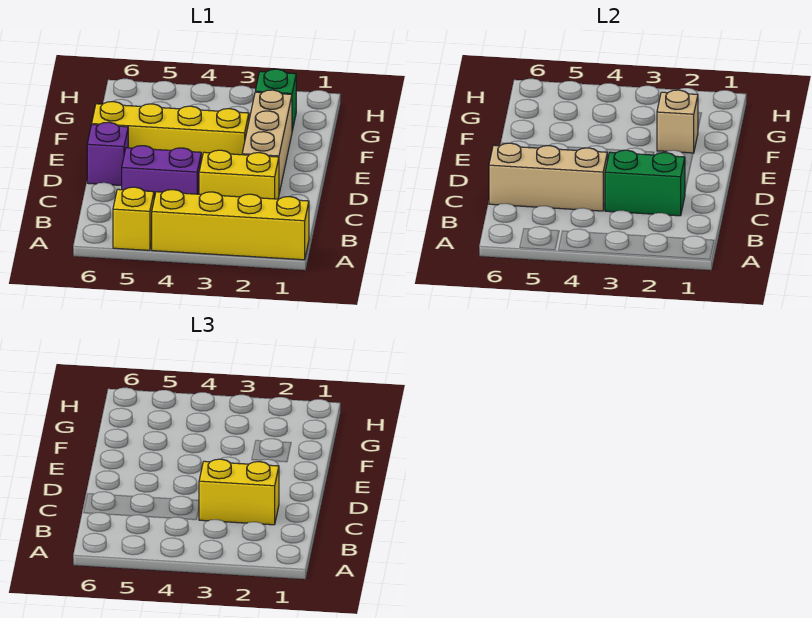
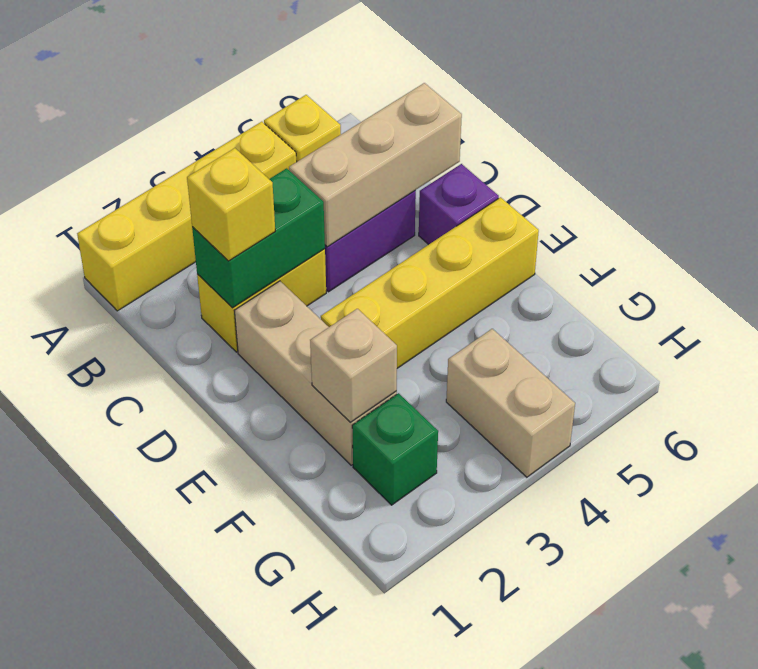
yellow brick C2:C3 level 3 -> yellow brick C2 level 3
none -> tan brick G4:H4 level 1

